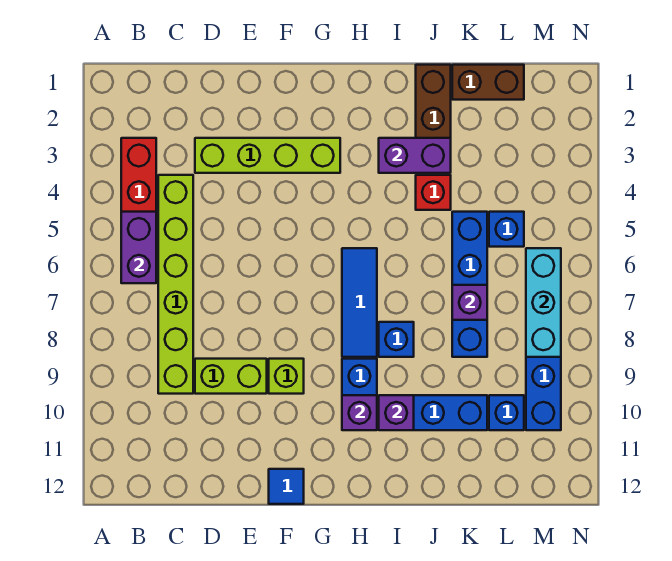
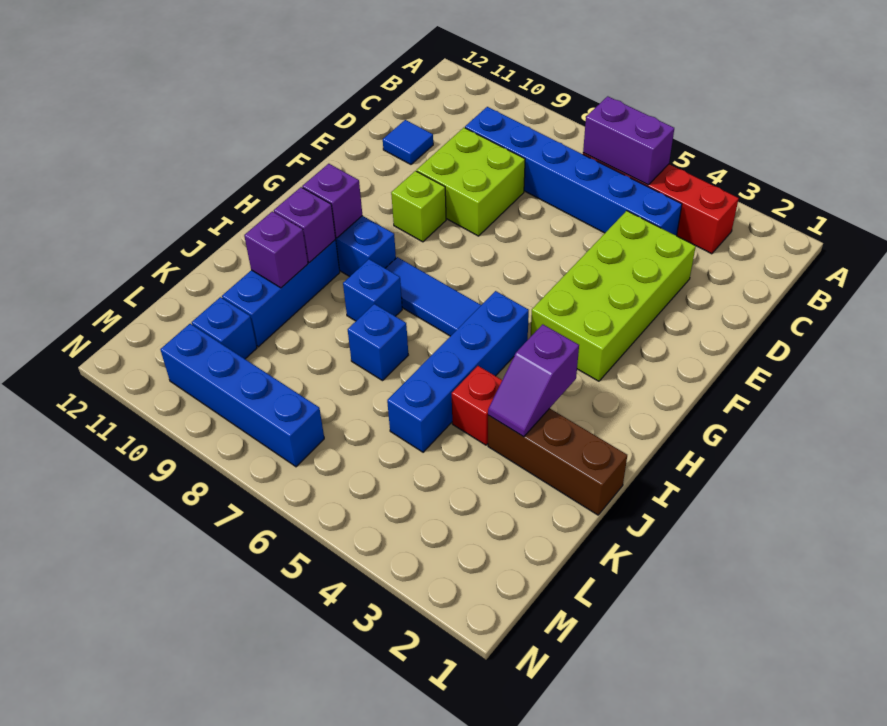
lime brick C4:C9 level 1 -> blue brick C4:C9 level 1
lime brick D3:G3 level 1 -> lime brick D3:G4 level 1
lime brick D9:E9 level 1 -> lime brick D8:E9 level 1
blue tile F12 level 1 -> blue tile D11 level 1
purple brick I3:J3 level 2 -> purple slope I3:J3 level 2 top I
brown brick K1:L1 level 1 -> none
blue brick K5:K8 level 1 -> blue brick H5:K5 level 1
purple brick K7 level 2 -> purple brick J10 level 2
blue brick L5 level 1 -> blue brick J7 level 1
cyan brick M6:M8 level 2 -> none

